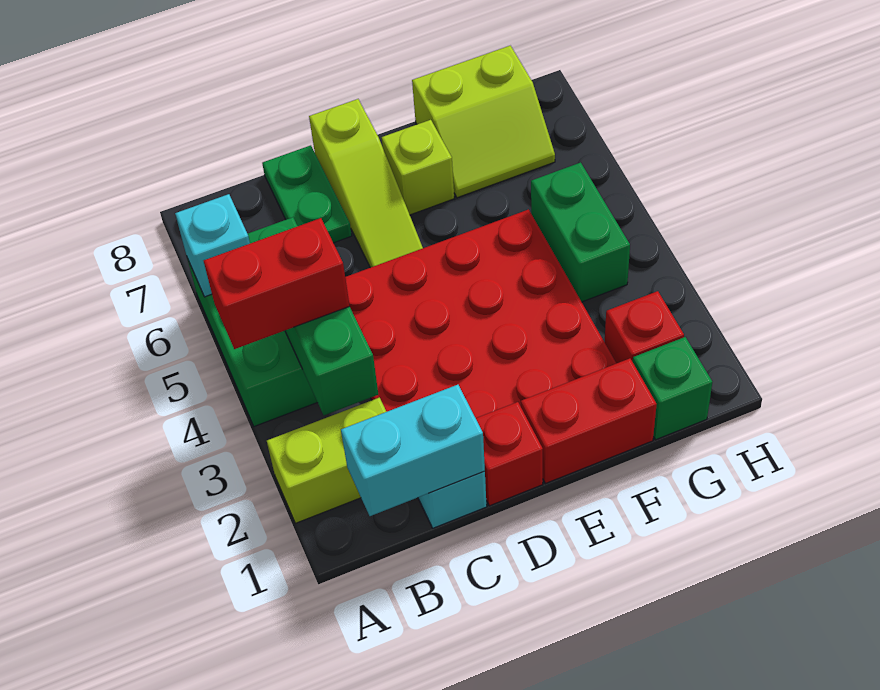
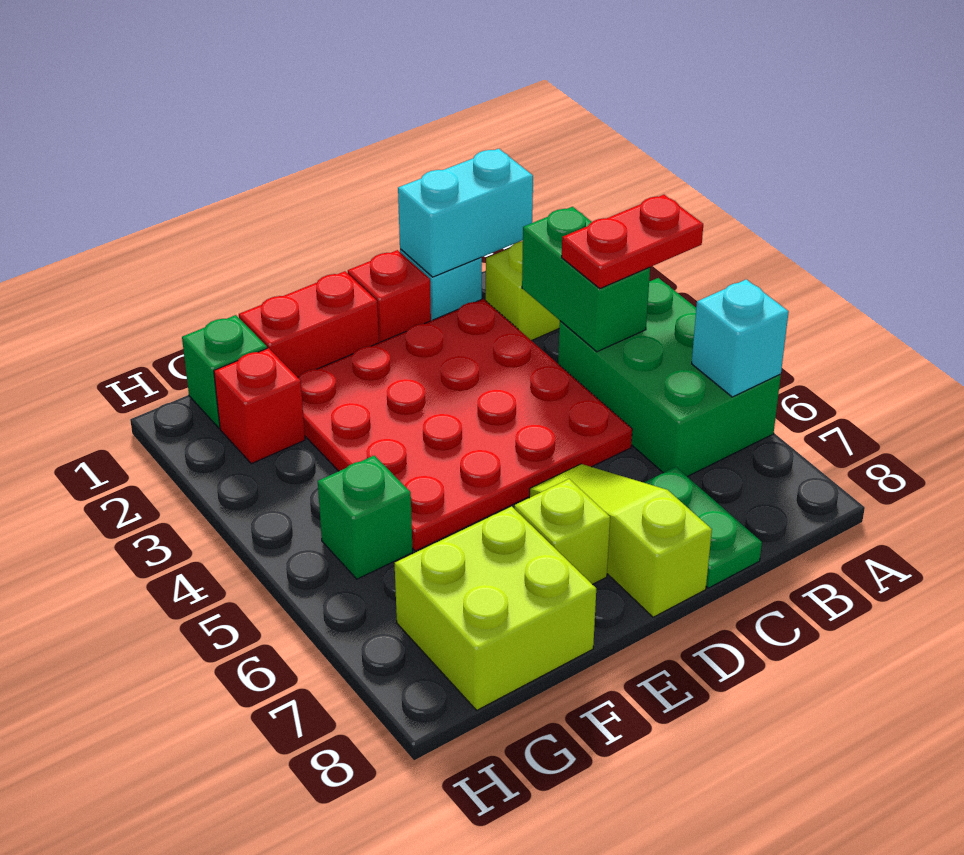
red brick A4:B4 level 3 -> red plate A4:B4 level 3
lime slope F7:G8 level 1 top 8 -> lime brick F7:G8 level 1
green brick G4:G5 level 1 -> green brick G5 level 1

